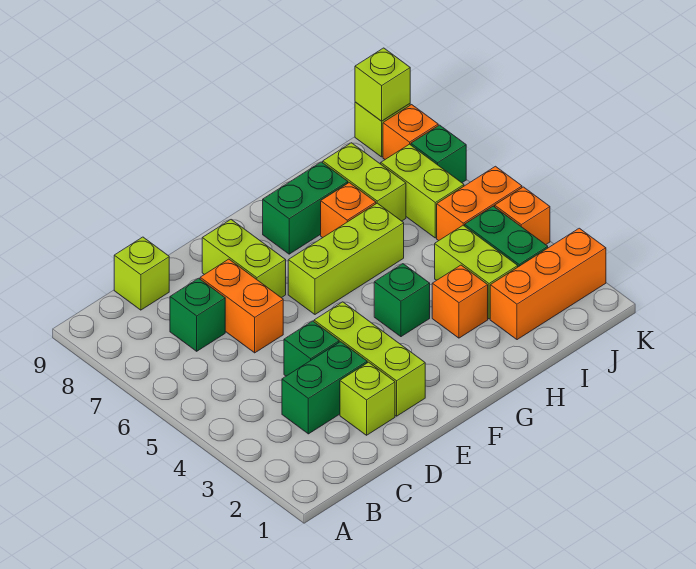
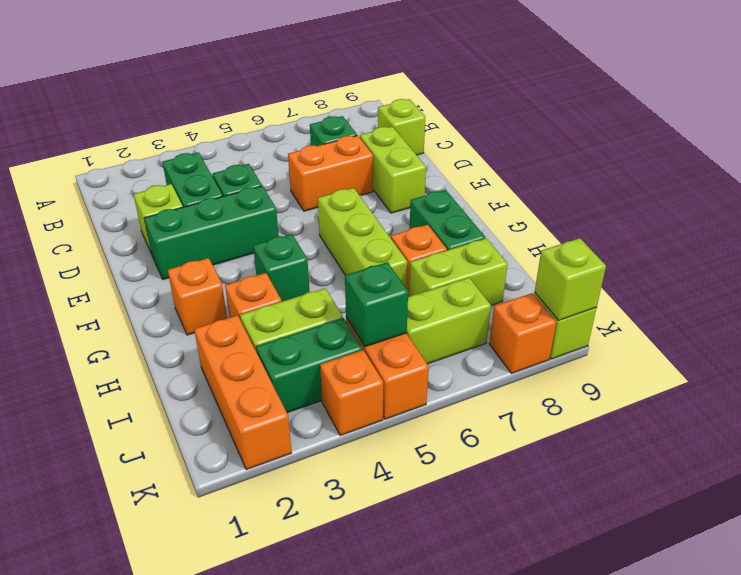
lime brick E2:E4 level 1 -> green brick E2:E4 level 1
lime brick E7:E8 level 1 -> lime brick D8:E8 level 1
none -> orange brick G2 level 1
green brick K7 level 1 -> green brick J5 level 2

